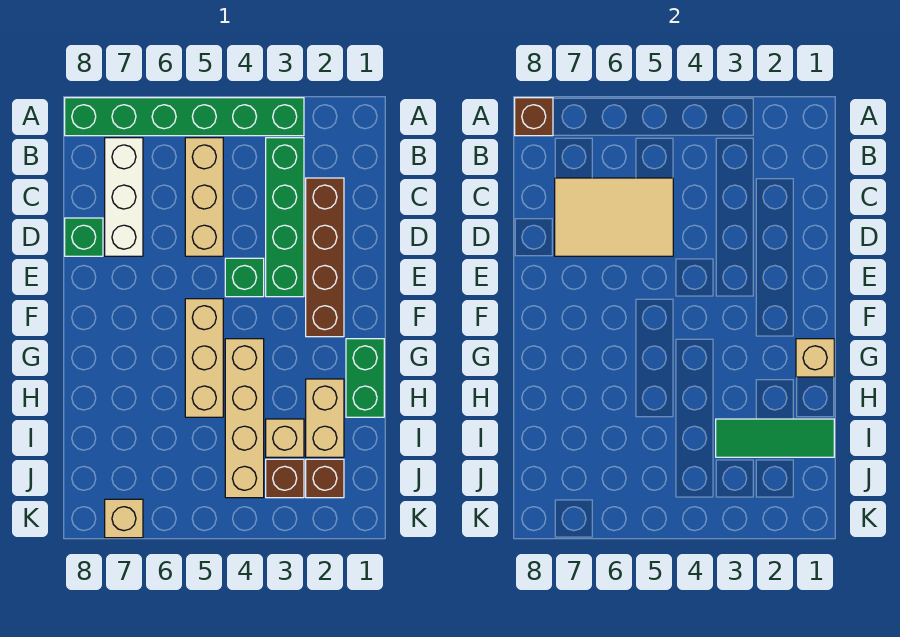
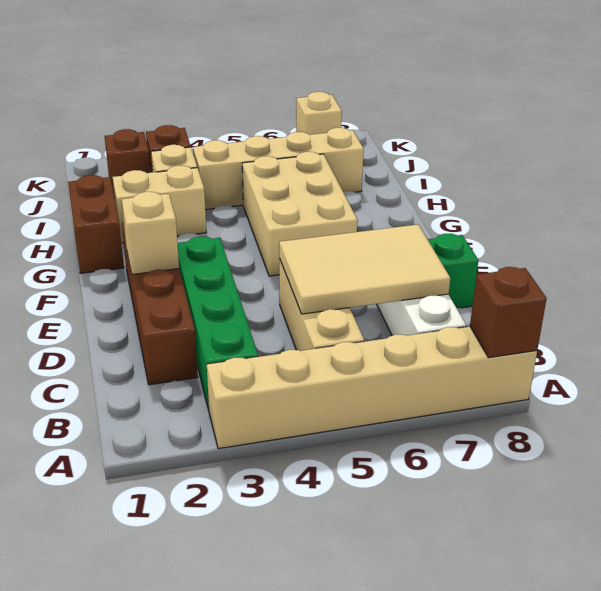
green brick A3:A8 level 1 -> tan brick A3:A8 level 1
green brick E4 level 1 -> none
tan brick F5:H5 level 1 -> tan brick F5:H6 level 1
green brick G1:H1 level 1 -> brown brick G1:H1 level 1
tan brick G1 level 2 -> tan brick E2 level 2
tan brick G4:J4 level 1 -> tan brick I4:I7 level 1
tan brick H2:I2 level 1 -> tan brick H2:H3 level 1
green tile I1:I3 level 2 -> none

